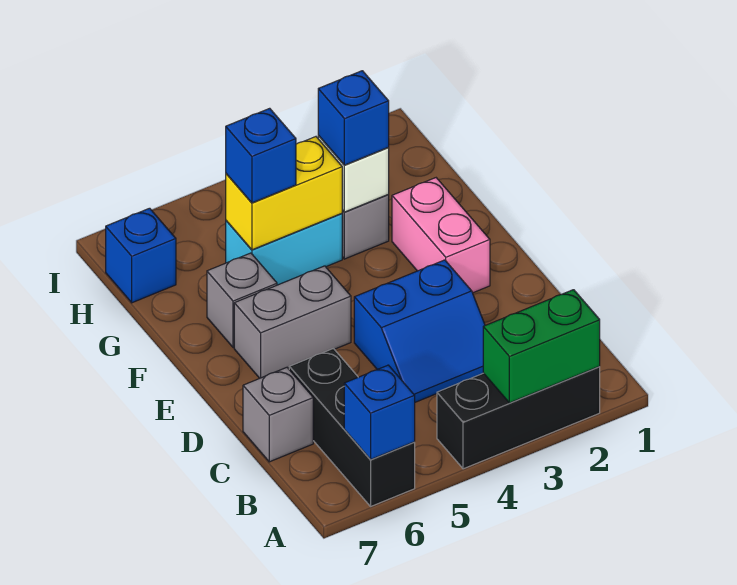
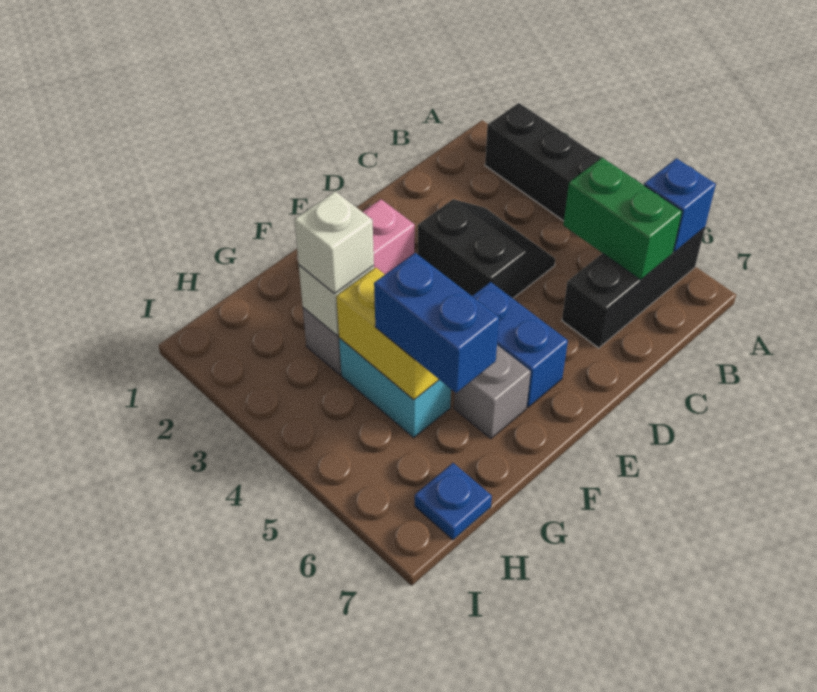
green brick A2:A3 level 2 -> green brick B5:B6 level 2
blue slope C3:D4 level 1 top D -> black slope C3:D4 level 1 top D
grey brick C7 level 1 -> none
grey brick E5:E6 level 1 -> blue brick E5:E6 level 1
blue brick G3 level 3 -> white brick G3 level 3
blue brick G5 level 3 -> blue brick G5:G6 level 3
blue brick H7 level 1 -> blue plate H7 level 1

